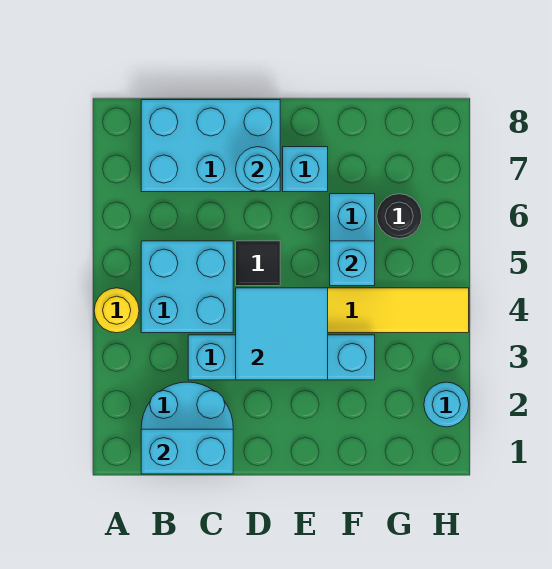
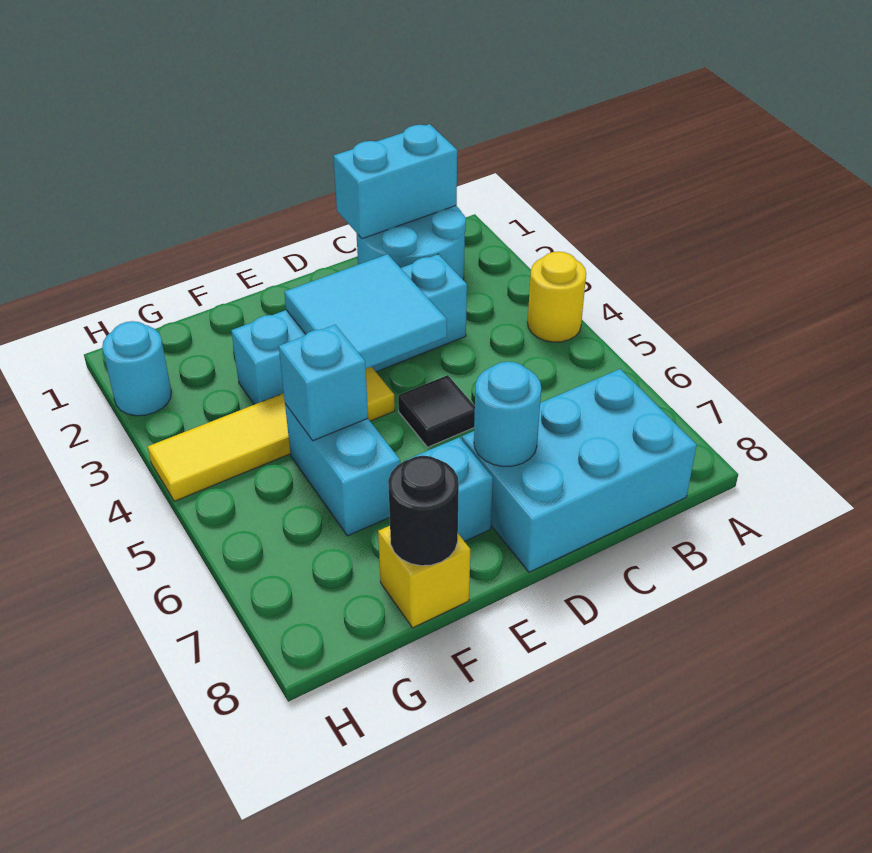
cyan brick B4:C5 level 1 -> none
none -> yellow brick F8 level 1
black round brick G6 level 1 -> black round brick F8 level 2

